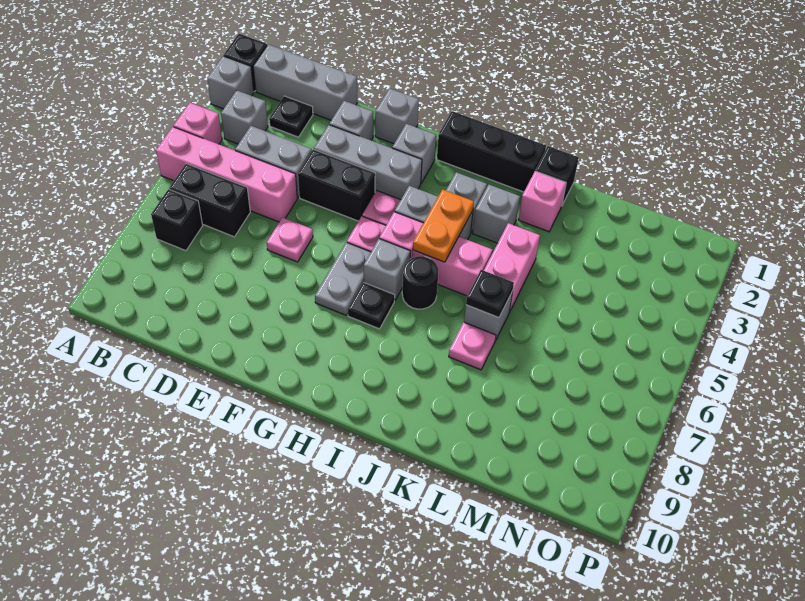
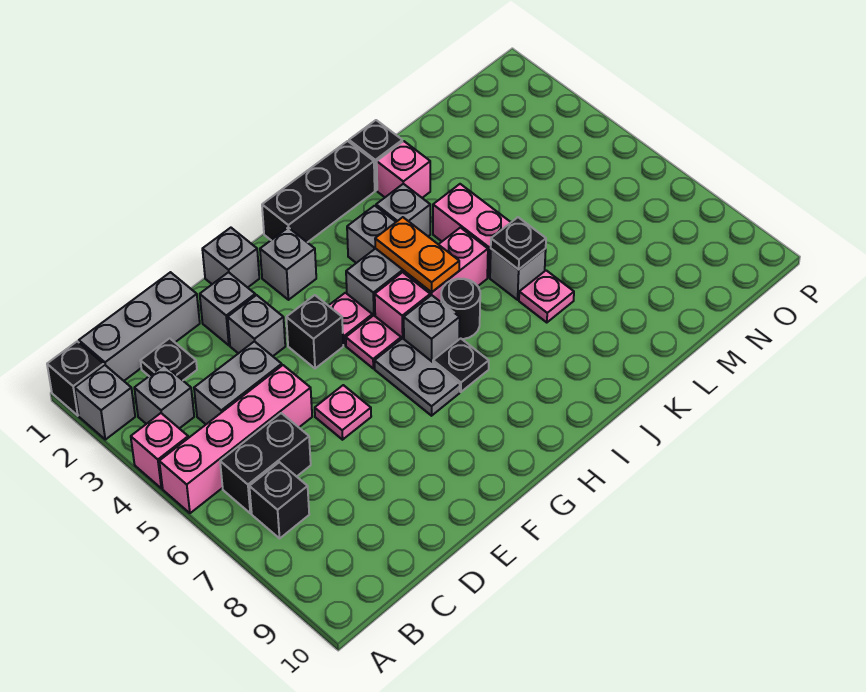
grey brick E3:G3 level 1 -> grey brick E3 level 1
black brick E4:F4 level 1 -> black brick F4 level 1

